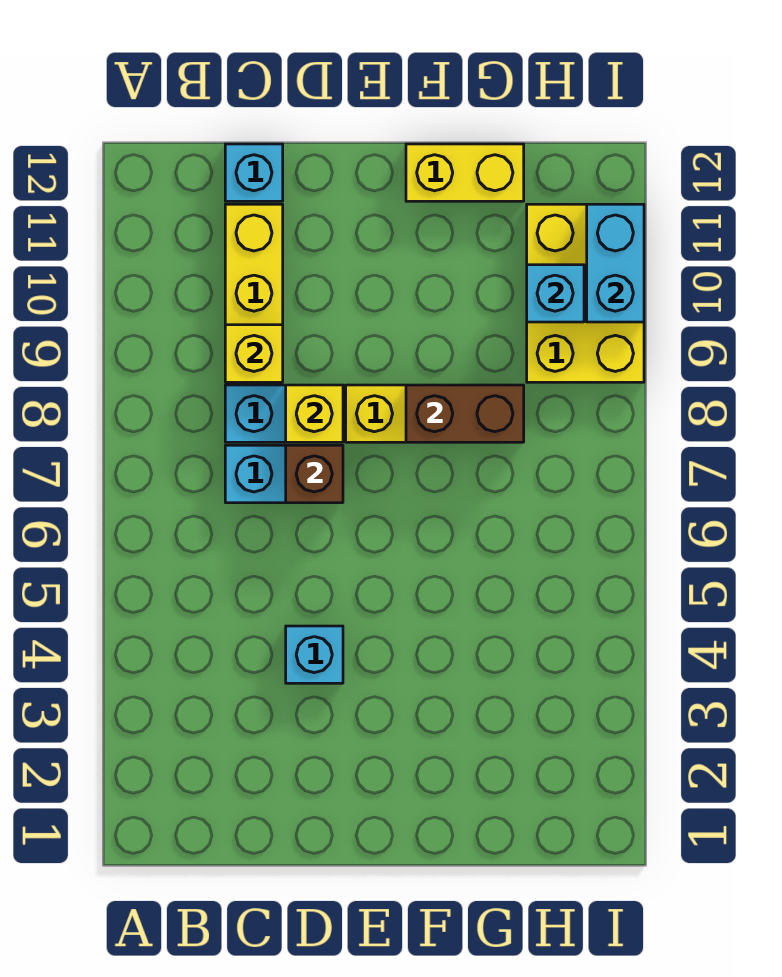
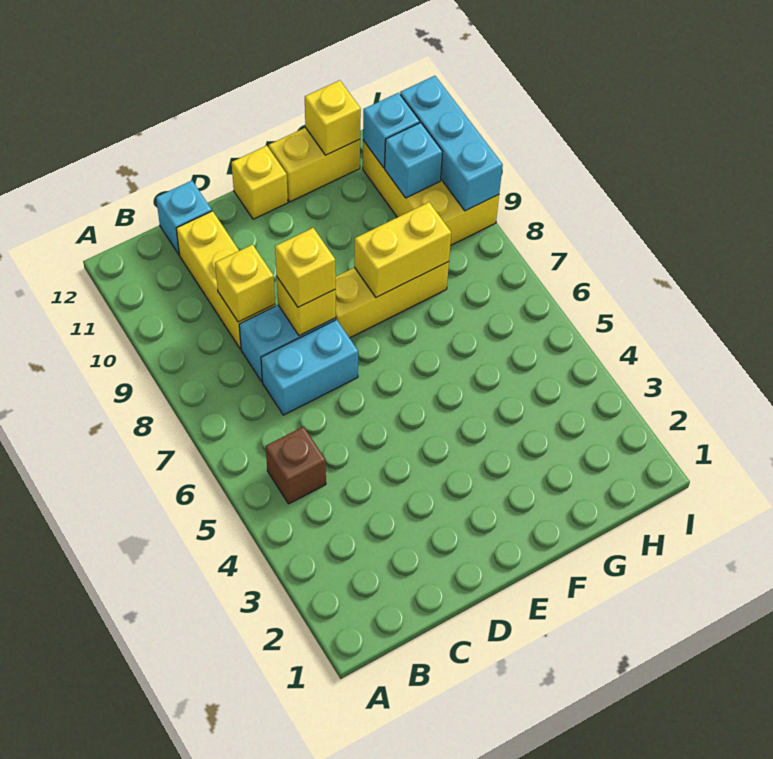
cyan brick D4 level 1 -> cyan brick H11 level 2
brown brick D7 level 2 -> brown brick B5 level 1
none -> yellow brick D8 level 3
none -> yellow brick E12 level 1
brown brick F8:G8 level 2 -> yellow brick F8:G8 level 2
none -> yellow brick G12 level 2
cyan brick I10:I11 level 2 -> cyan brick I9:I11 level 2

